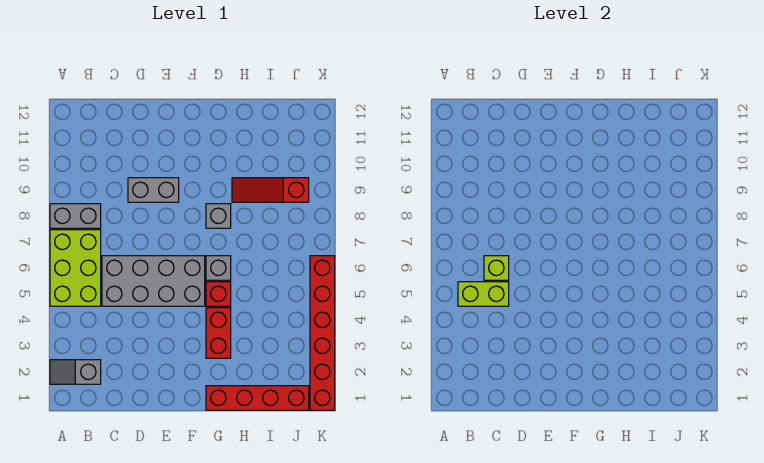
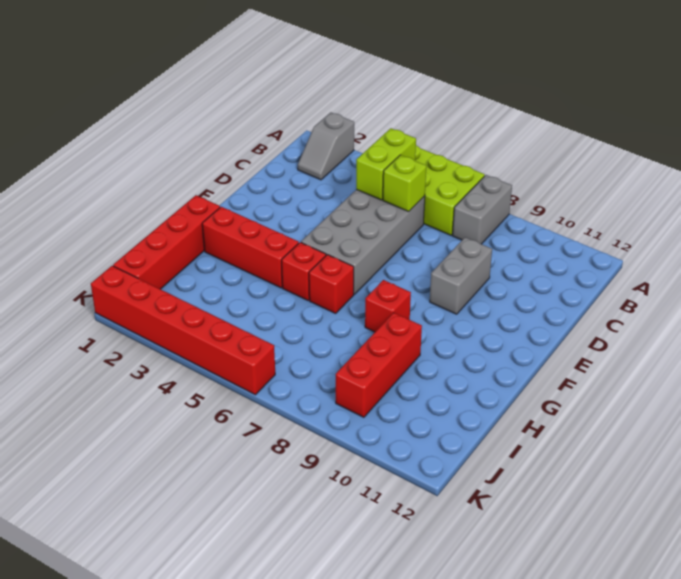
grey slope A2:B2 level 1 top B -> grey slope A2:B2 level 1 top A
red brick G3:G4 level 1 -> red brick G2:G4 level 1
grey brick G6 level 1 -> red brick G6 level 1
grey brick G8 level 1 -> red brick G8 level 1
red slope H9:J9 level 1 top J -> red brick H9:J9 level 1

